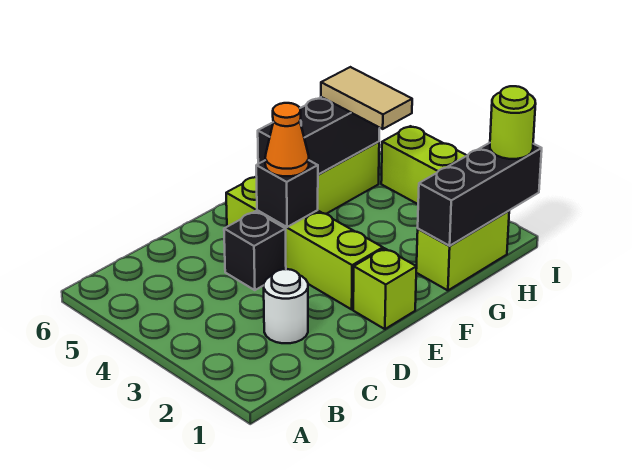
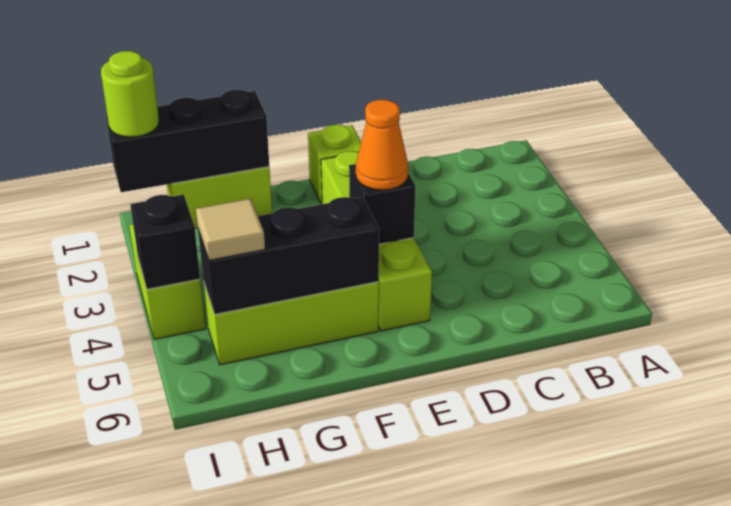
white round brick C2 level 1 -> none
black brick D4 level 1 -> black brick I4 level 2
tan tile H4:H5 level 3 -> tan tile H5 level 3

